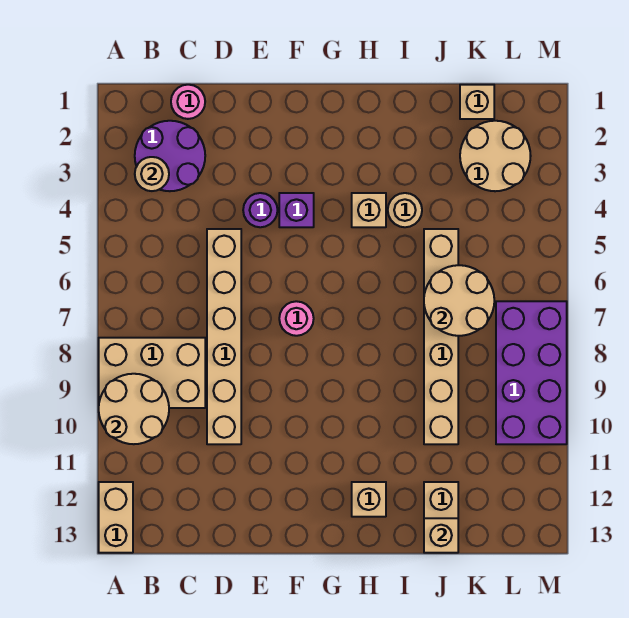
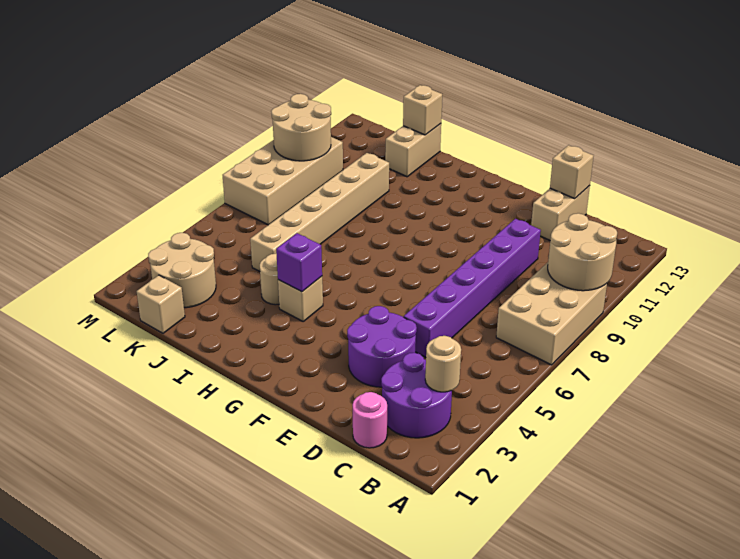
tan brick A8:C9 level 1 -> tan brick A7:B9 level 1
tan brick A12:A13 level 1 -> tan brick D12:D13 level 1
tan brick D5:D10 level 1 -> purple brick D5:D10 level 1
purple round brick E4 level 1 -> purple round brick D3:E4 level 1
purple brick F4 level 1 -> purple brick H4 level 2
pink round brick F7 level 1 -> none
tan brick H12 level 1 -> tan brick D13 level 2
tan round brick J6:K7 level 2 -> tan round brick L9:M10 level 2
purple brick L7:M10 level 1 -> tan brick L7:M10 level 1

